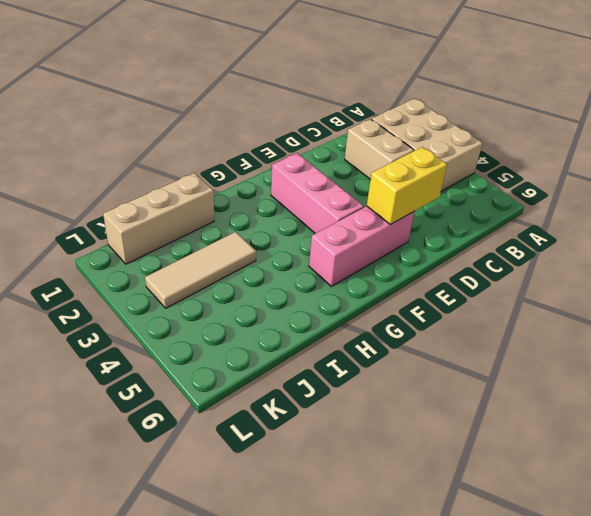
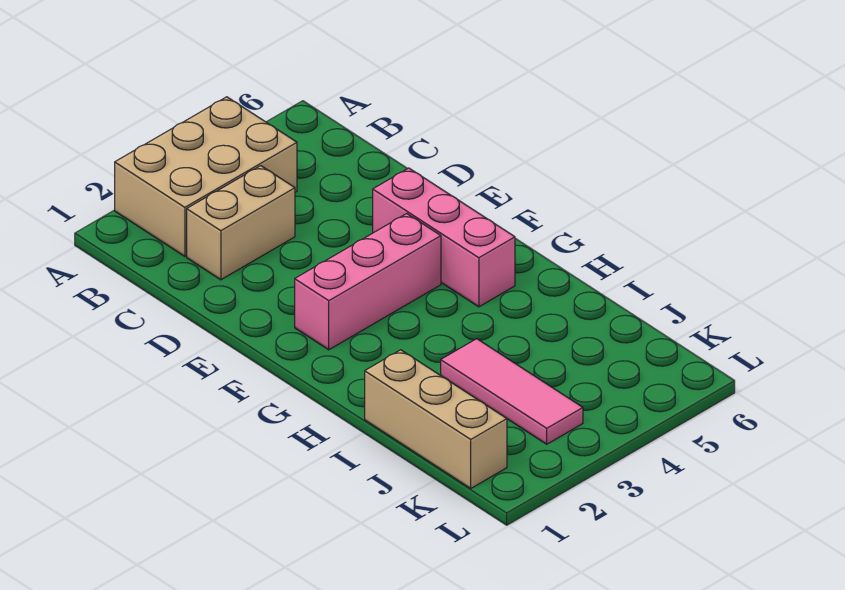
yellow brick D5:E5 level 2 -> none
tan tile I3:K3 level 1 -> pink tile I3:K3 level 1

